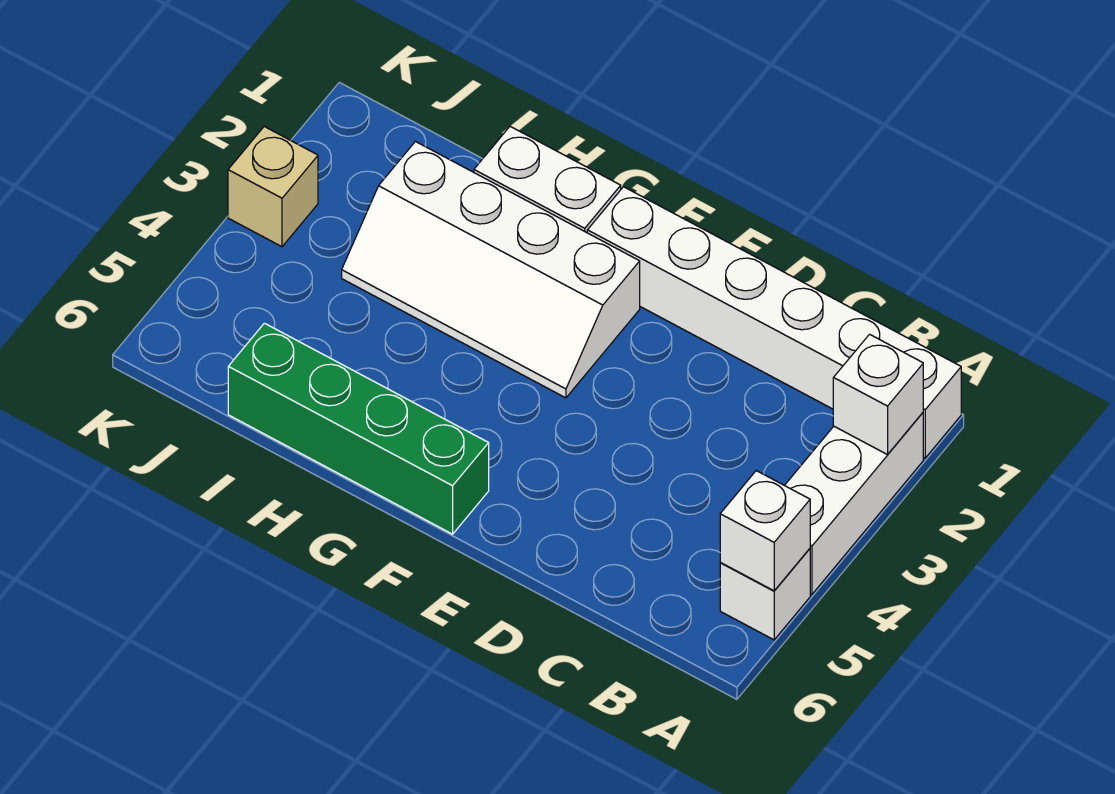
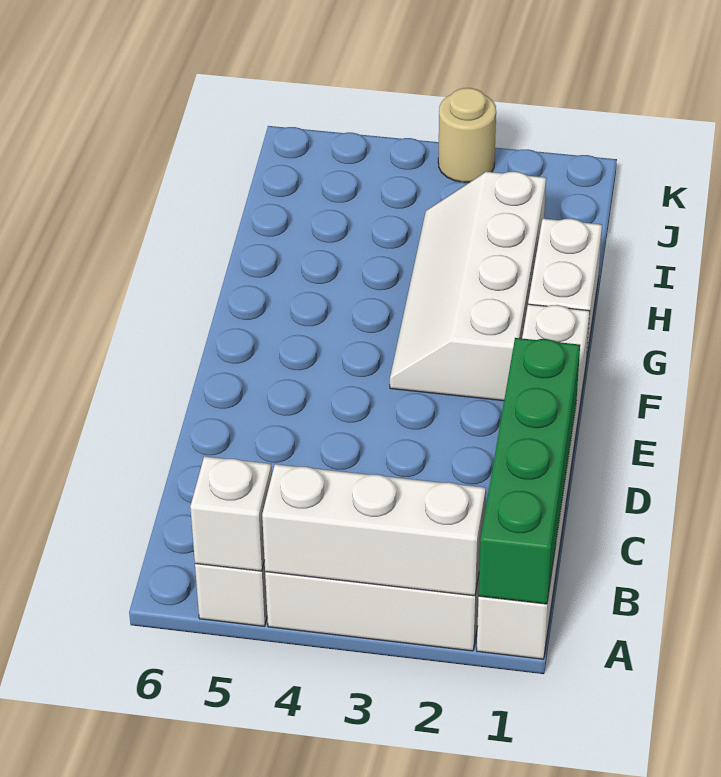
white brick A2 level 2 -> white brick A2:A4 level 2
green brick F6:I6 level 1 -> green brick A1:D1 level 2
tan brick K3 level 1 -> tan round brick K3 level 1

